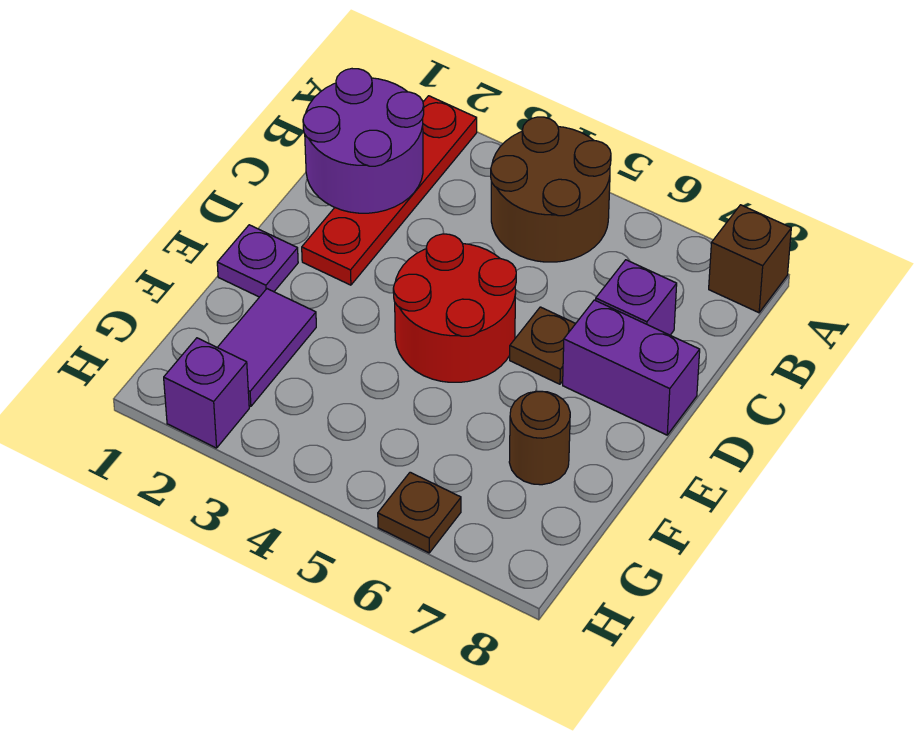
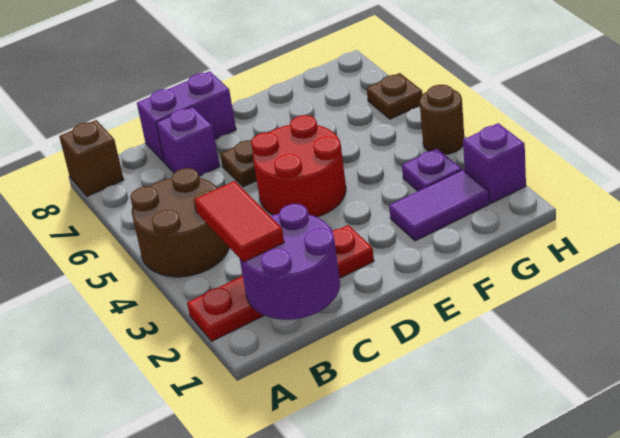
none -> red tile B2:B3 level 3
purple brick D7:D8 level 1 -> purple brick C8:D8 level 1
purple plate E1 level 1 -> purple plate G3 level 1
brown round brick F7 level 1 -> brown round brick H4 level 1

